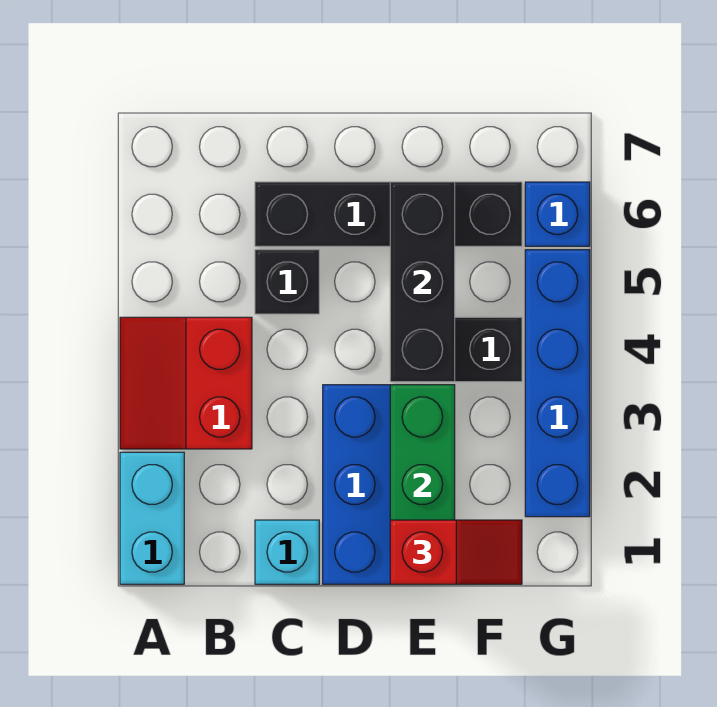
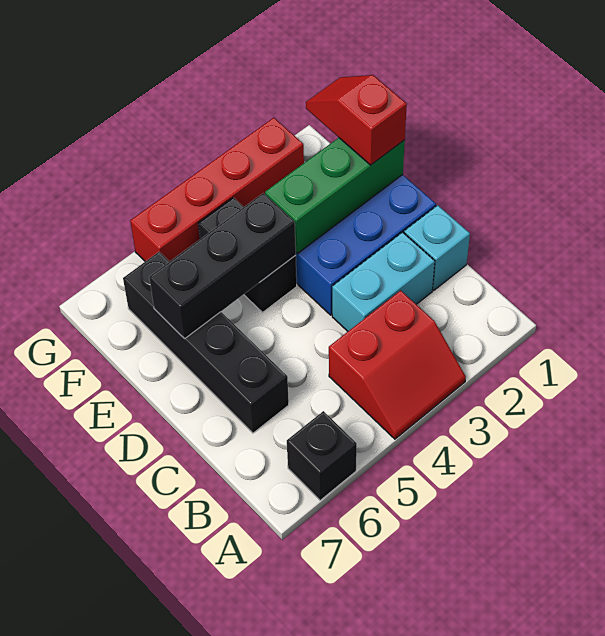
cyan brick A1:A2 level 1 -> cyan brick C2:C3 level 1
black brick C5 level 1 -> black brick A6 level 1
blue brick G2:G5 level 1 -> red brick G2:G5 level 1
blue brick G6 level 1 -> none

